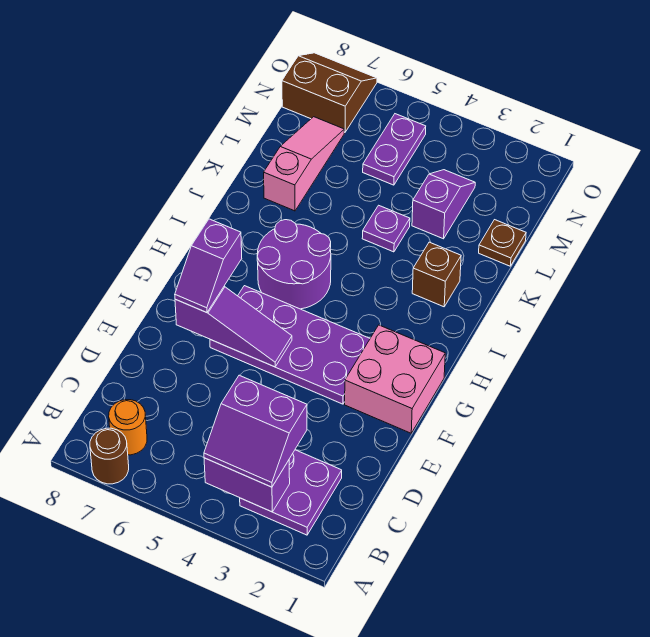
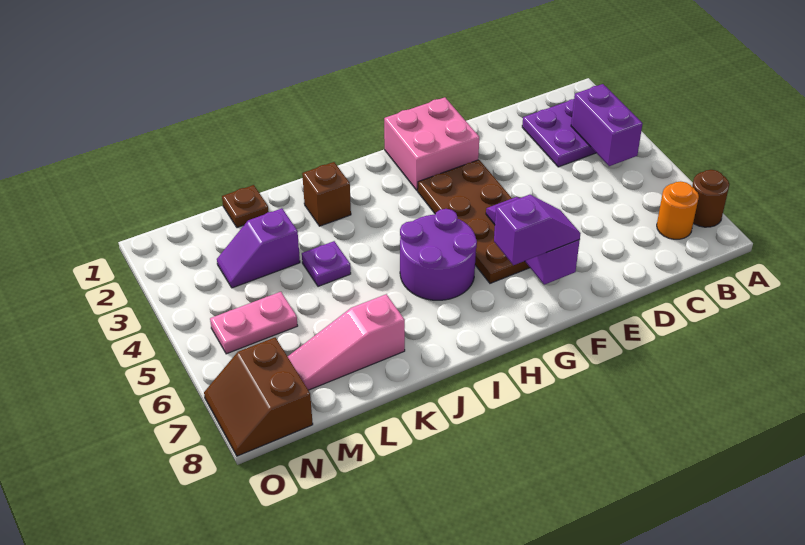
purple slope B3:C4 level 3 top C -> none
purple plate F3:G6 level 1 -> brown plate F3:G6 level 1
purple plate M5:N5 level 1 -> pink plate M5:N5 level 1

